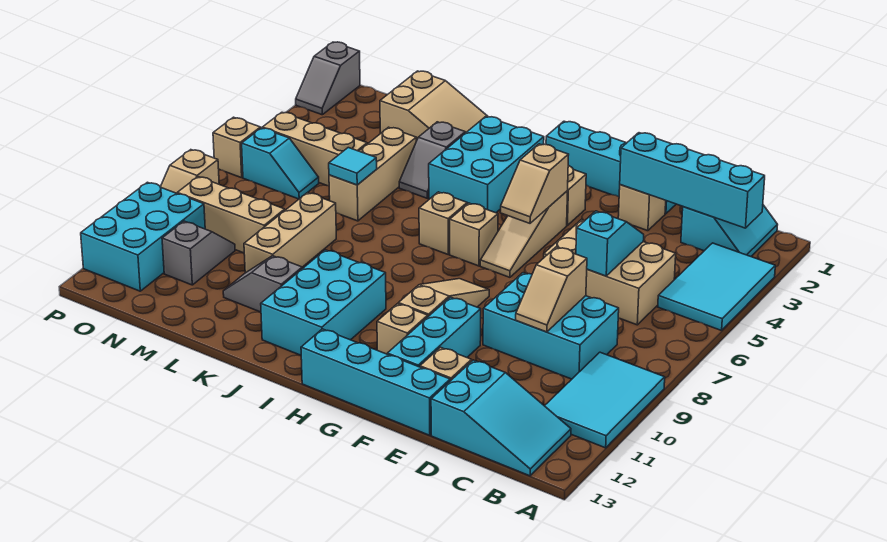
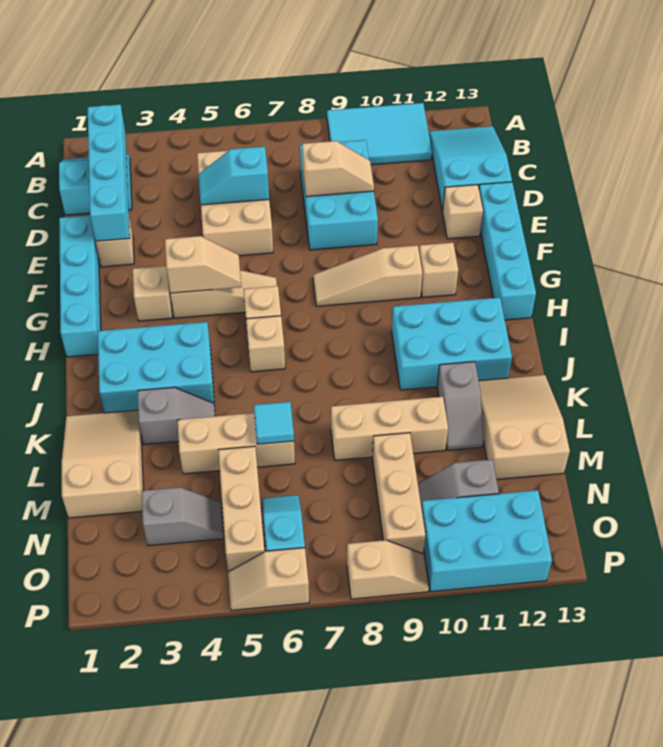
cyan tile A3:B5 level 1 -> none
cyan brick F10:F12 level 1 -> none
none -> tan slope K12:M13 level 1 top M
grey slope P1:P2 level 1 top 1 -> grey slope N3:N4 level 1 top 3

